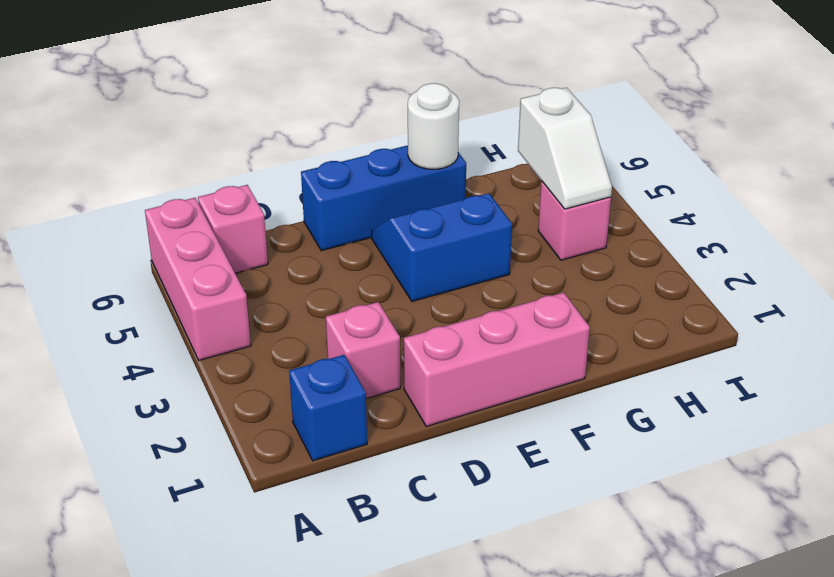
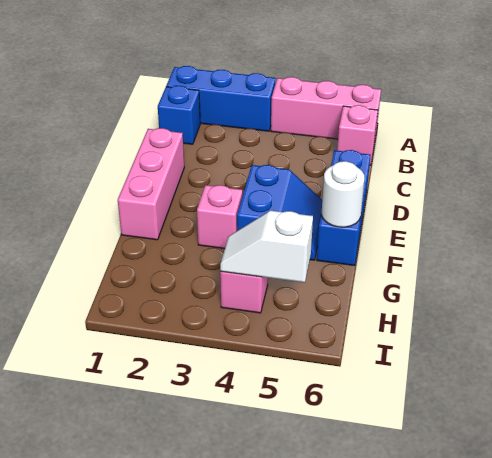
none -> blue brick A1:A3 level 1
pink brick C2 level 1 -> pink brick F3 level 1

